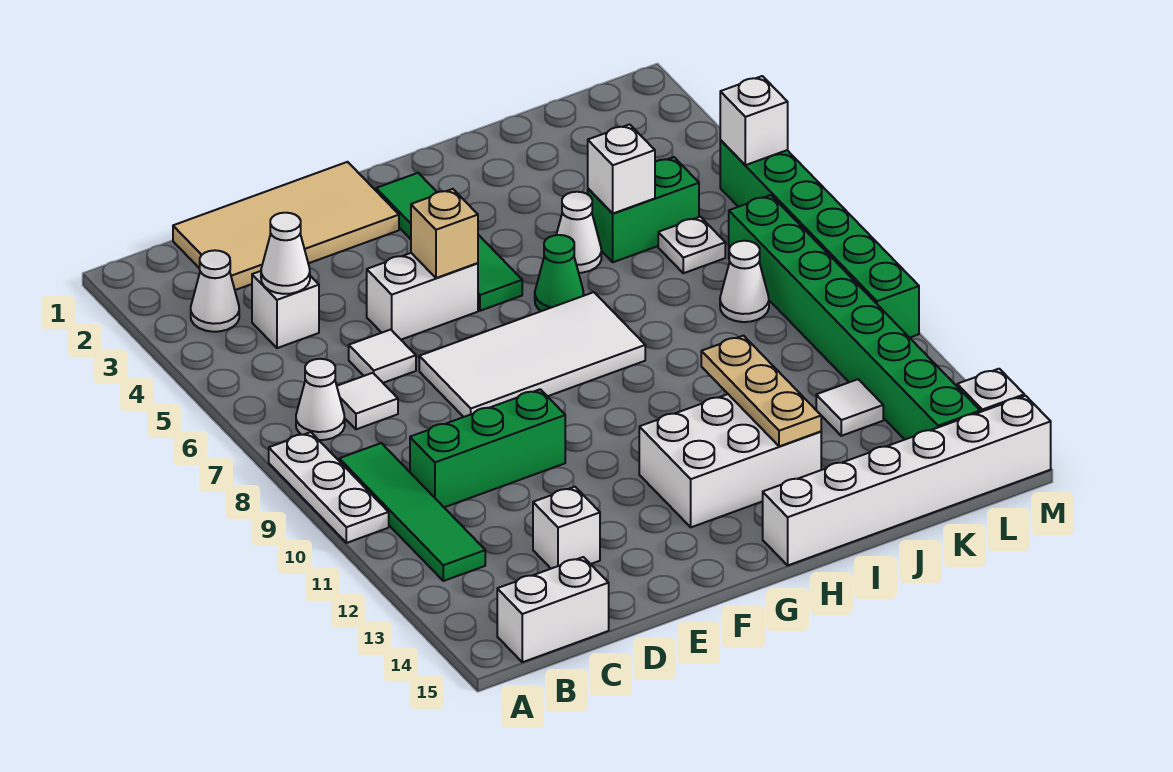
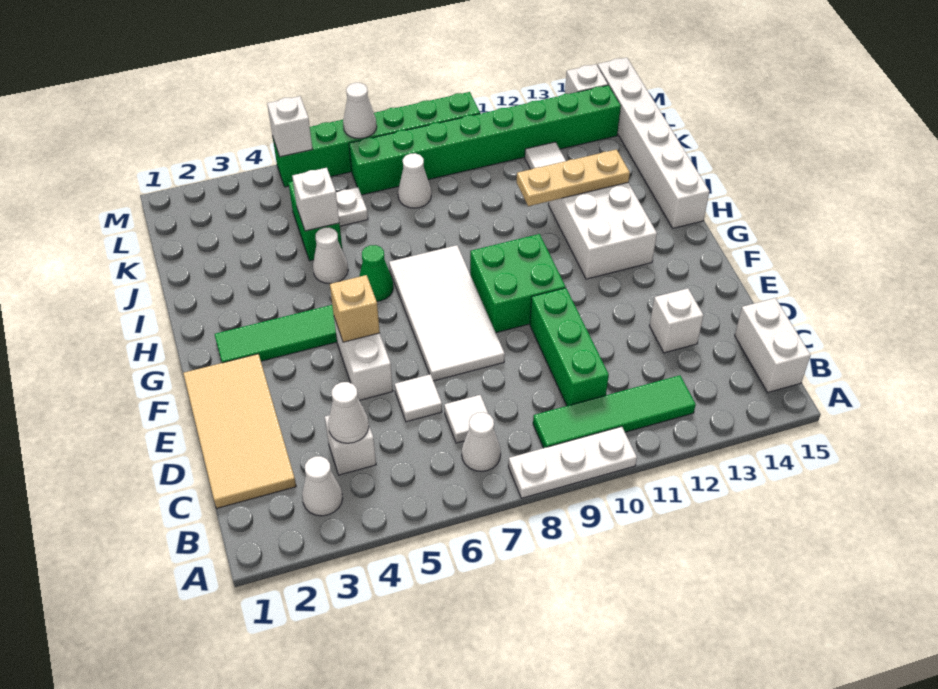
none -> green brick F9:G10 level 1
none -> white cone M7 level 2

